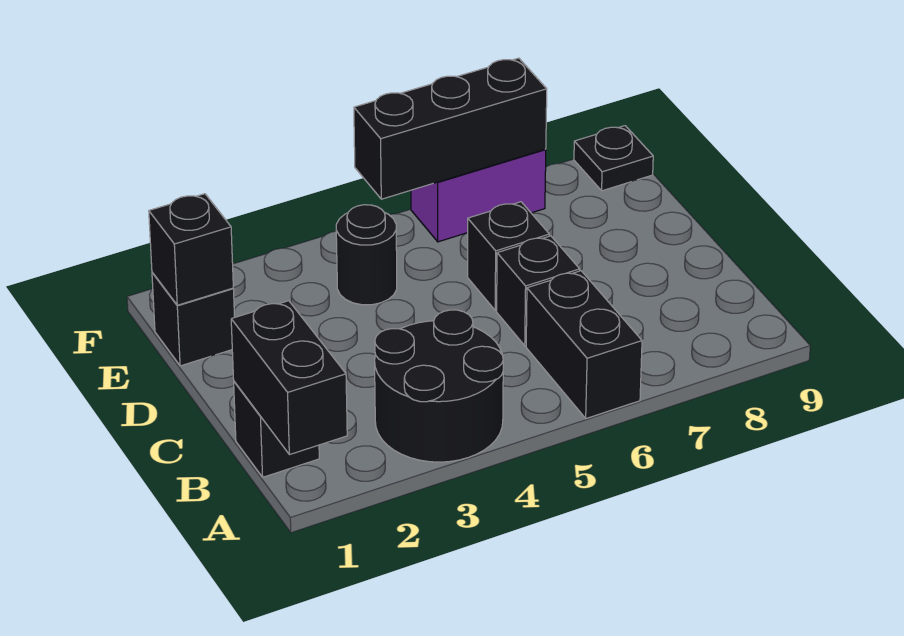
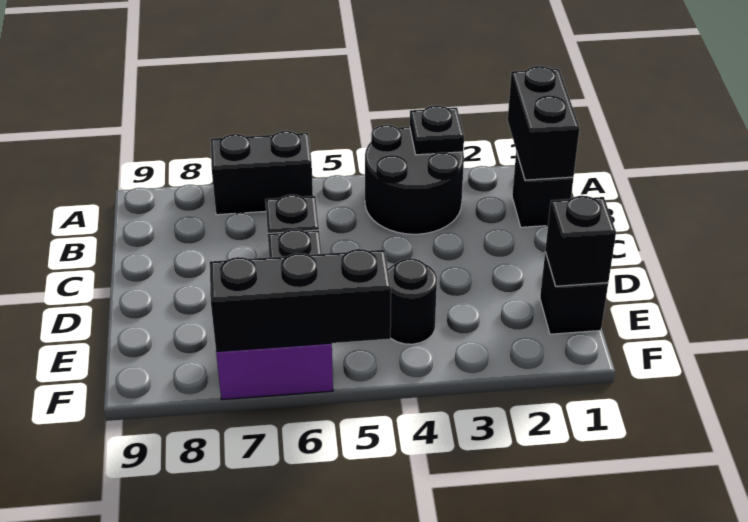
black brick A6:B6 level 1 -> black brick A6:A7 level 1
black plate F9 level 1 -> black plate A3 level 2

